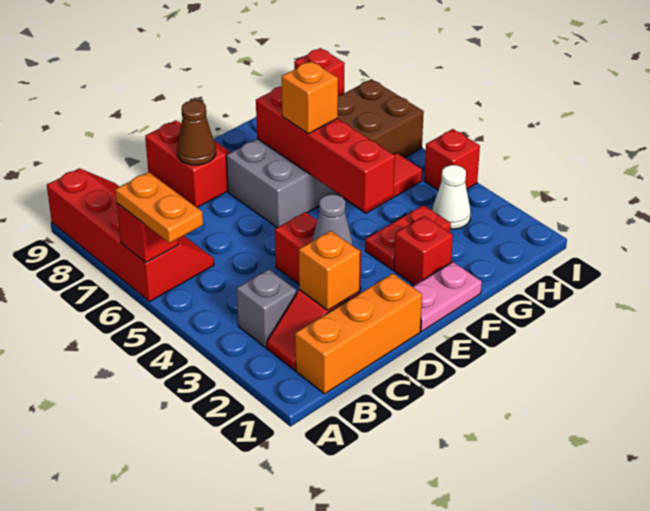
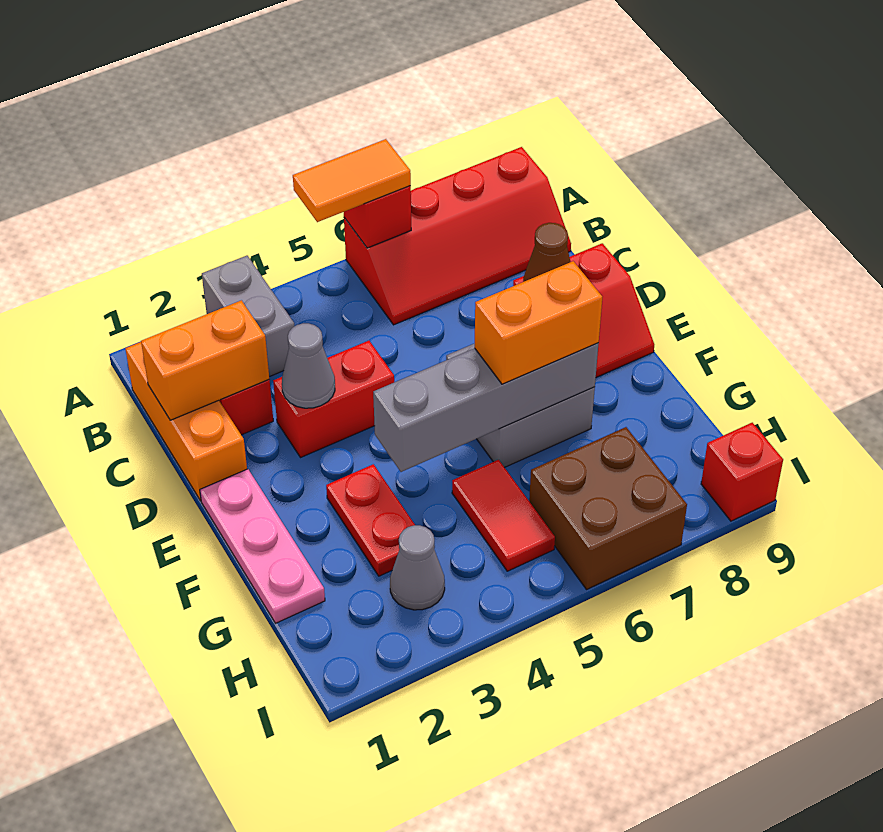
orange plate A5:A6 level 3 -> orange tile A5:A6 level 3
grey brick B3 level 1 -> grey brick A3:B3 level 1
orange brick C2 level 2 -> orange brick C1:C2 level 2
pink plate E1:F1 level 1 -> pink plate E1:G1 level 1
red brick F2 level 1 -> none
red brick F4:F7 level 2 -> grey brick F4:F7 level 2
orange brick F6 level 3 -> orange brick F6:F7 level 3
white cone H3 level 1 -> grey cone H3 level 1
red brick I4 level 1 -> none

